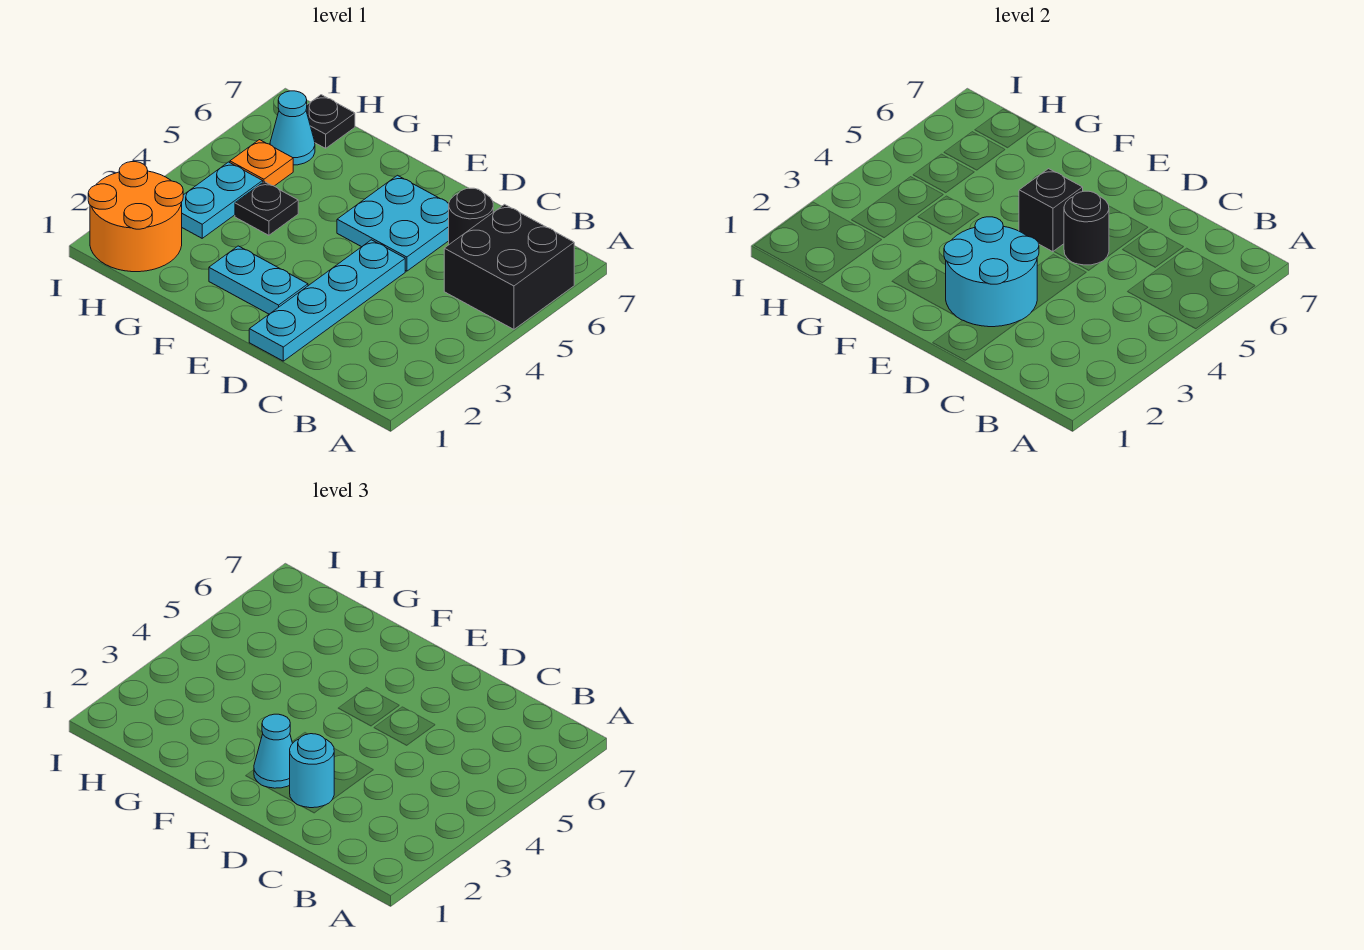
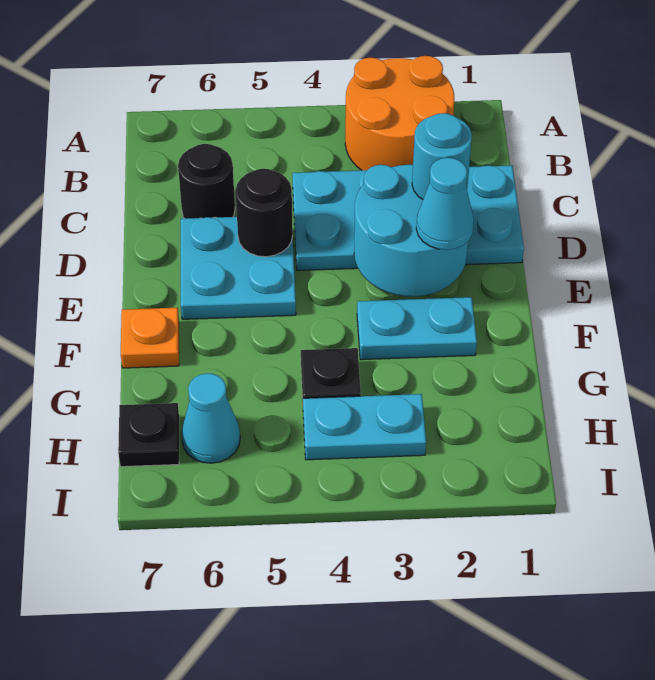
black brick A5:B6 level 1 -> none
cyan plate D1:D4 level 1 -> cyan plate C1:D4 level 1
cyan plate E2:F2 level 1 -> cyan plate F2:F3 level 1
black brick E5 level 2 -> none
orange round brick H1:I2 level 1 -> orange round brick A2:B3 level 1
orange plate H5 level 1 -> orange plate F7 level 1

